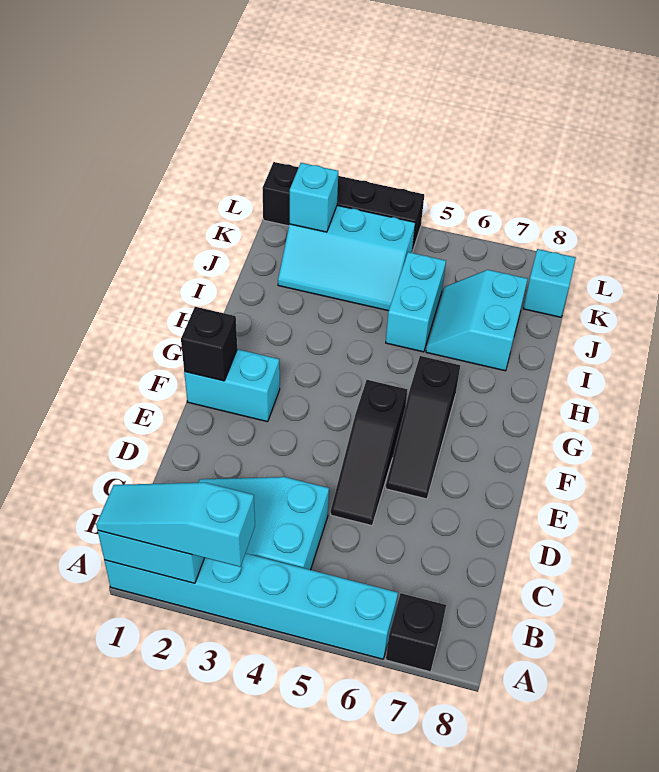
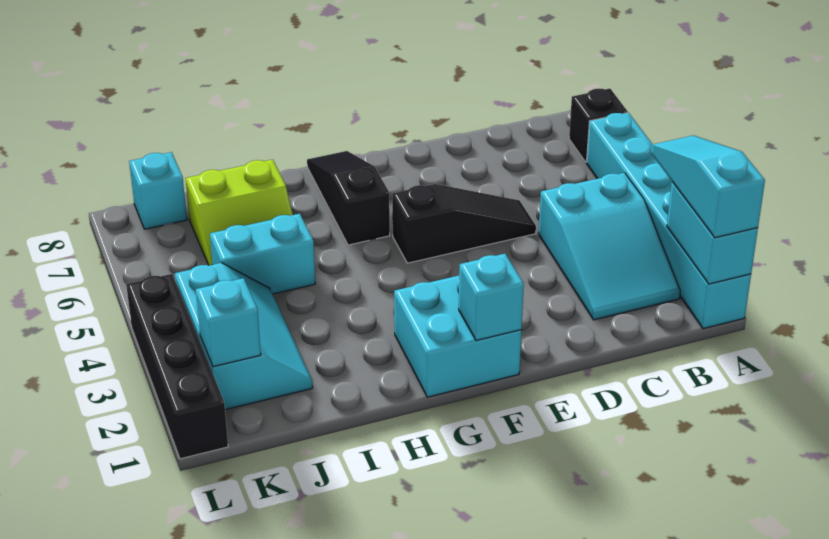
cyan slope A1:A3 level 3 top 3 -> cyan slope A1:A3 level 3 top 1
black slope E6:G6 level 1 top G -> black slope G6:G8 level 1 top 6
cyan brick F1:F2 level 1 -> cyan brick F1:G2 level 1
black brick F1 level 2 -> cyan brick F1 level 2
cyan slope I6:J7 level 1 top 7 -> lime slope I6:J7 level 1 top 7

